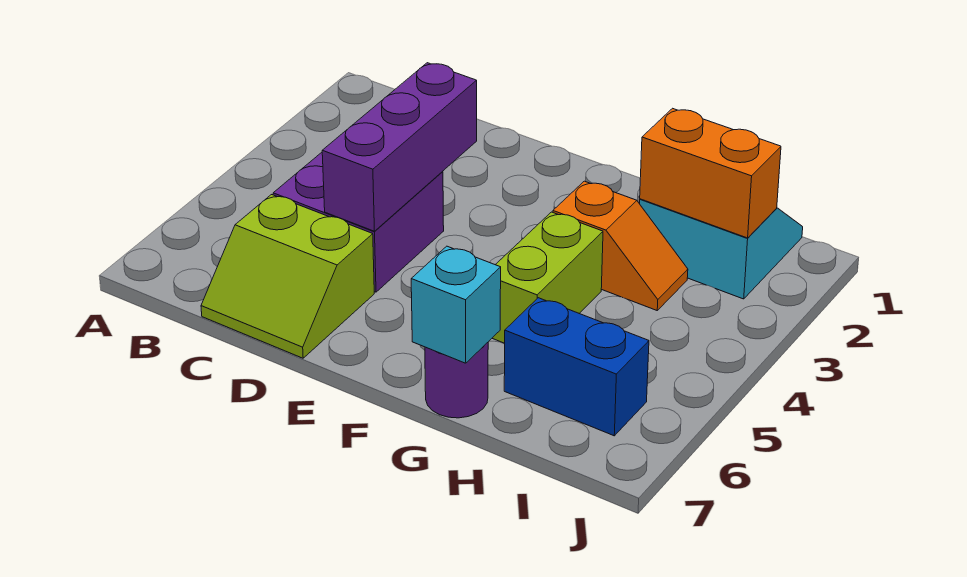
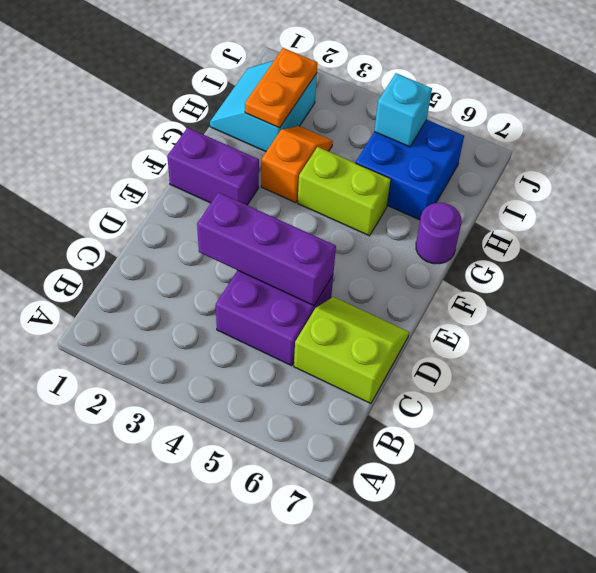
lime slope C6:D7 level 1 top 6 -> lime slope C6:D7 level 1 top C
none -> purple brick F1:F2 level 1
cyan brick G7 level 2 -> cyan brick I5 level 2
orange brick H2:I2 level 2 -> orange plate H2:I2 level 2
blue brick H6:I6 level 1 -> blue brick H5:I6 level 1

